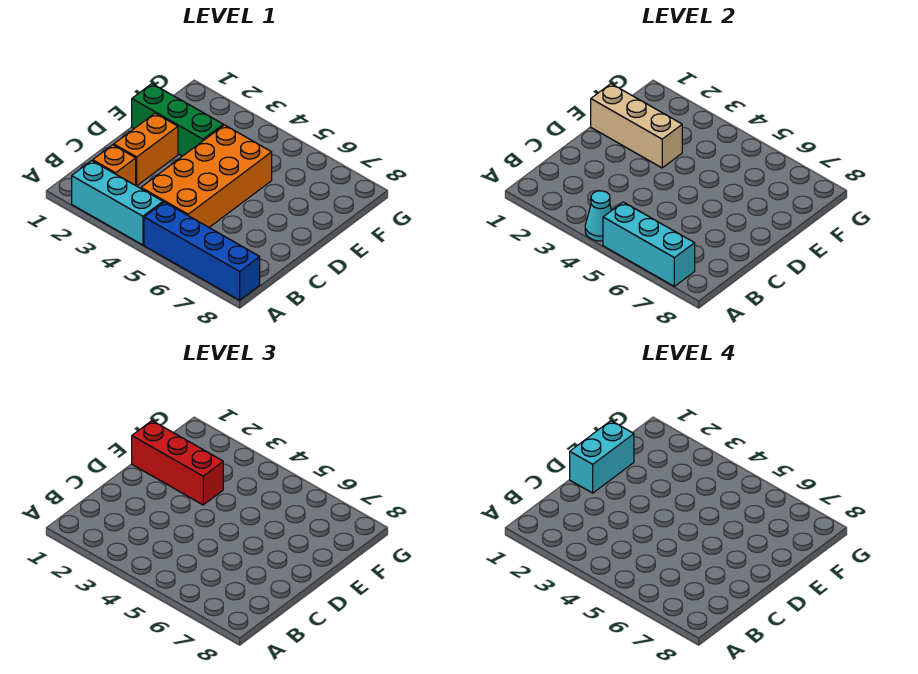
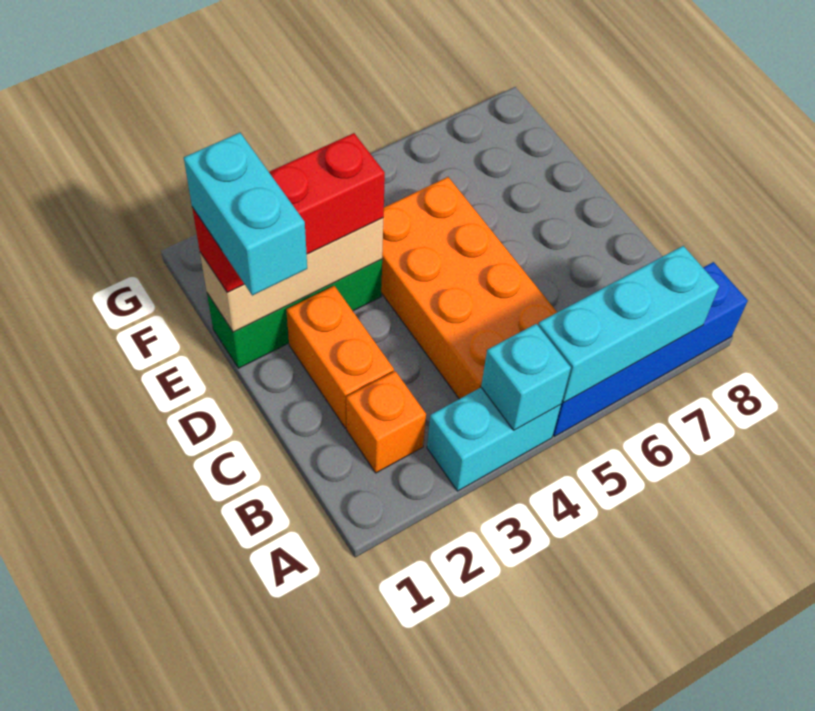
cyan brick A2:A4 level 1 -> cyan brick A3:A4 level 1
cyan cone A4 level 2 -> cyan brick A4 level 2

